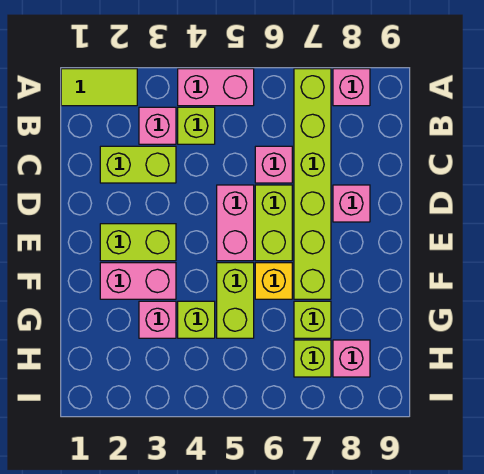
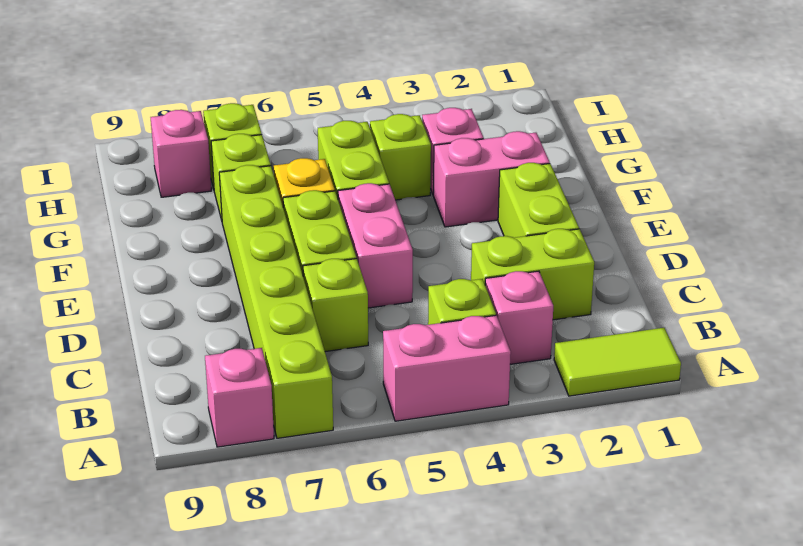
pink brick C6 level 1 -> lime brick C6 level 1
pink brick D8 level 1 -> none
lime brick E2:E3 level 1 -> lime brick D2:E2 level 1

